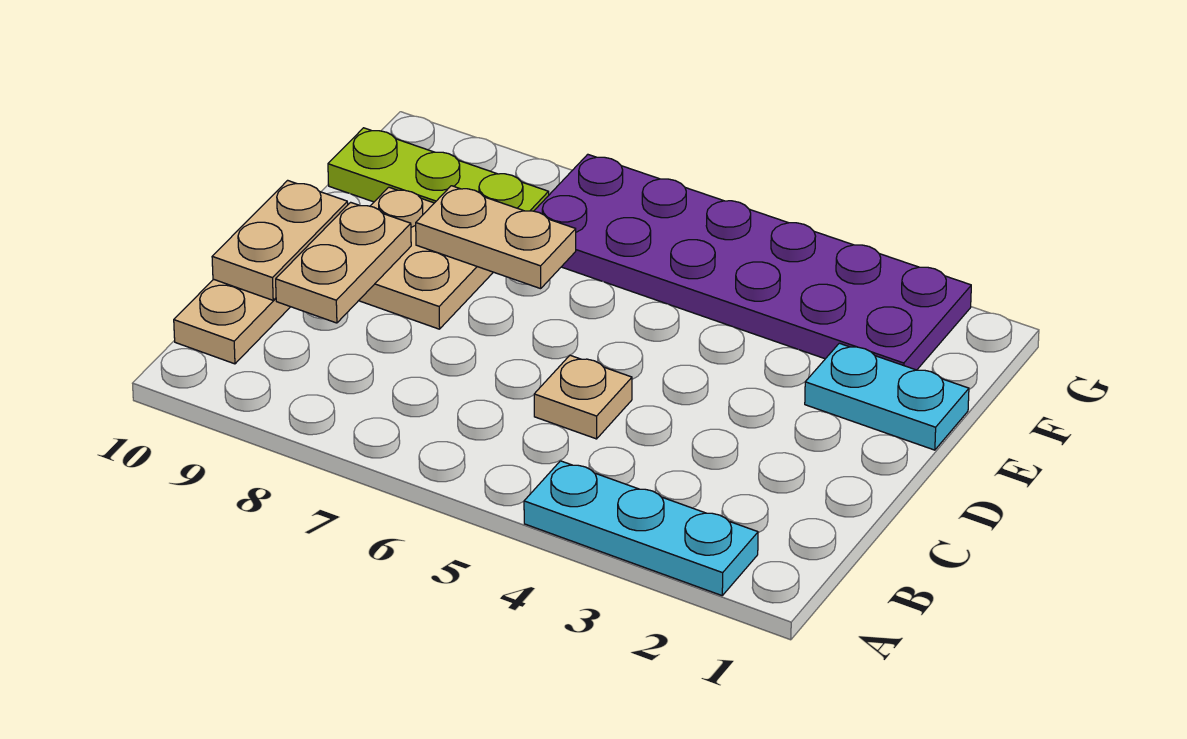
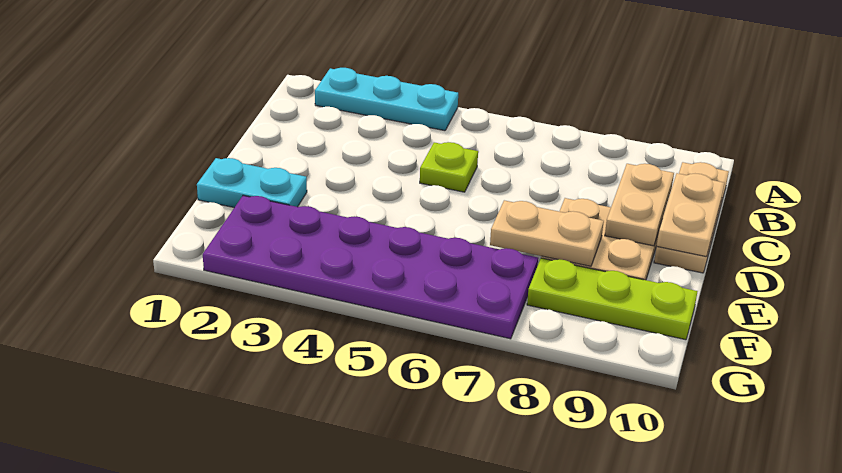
tan plate C5 level 1 -> lime plate C5 level 1

